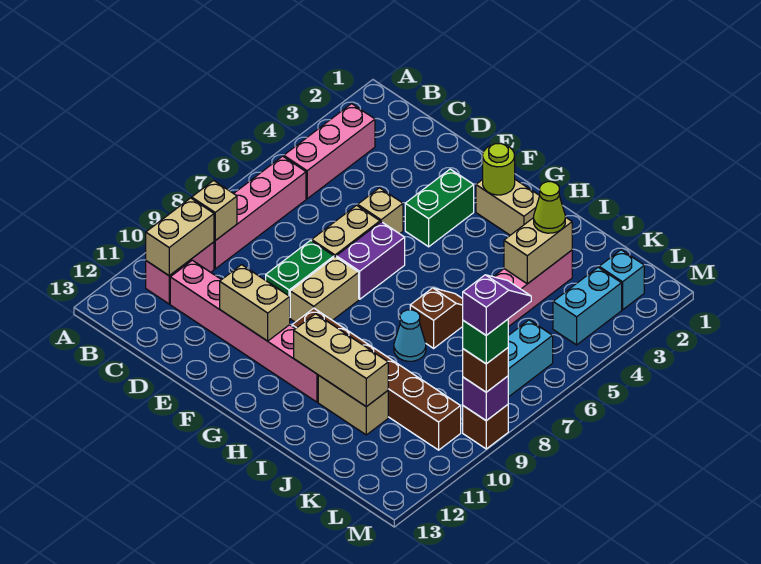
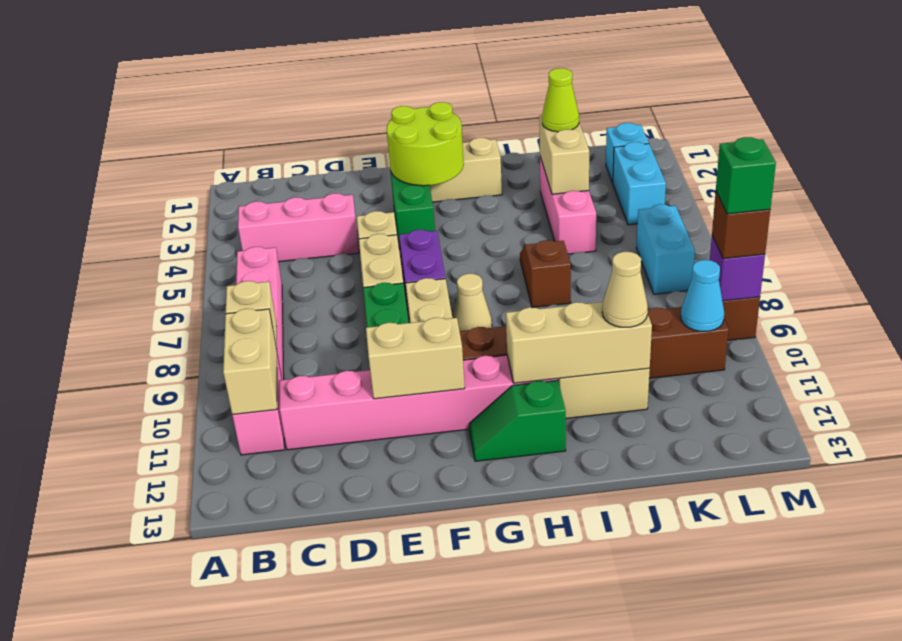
pink brick B3:B5 level 1 -> pink brick B4:D4 level 1
lime round brick G2 level 2 -> lime round brick F2:G3 level 2
none -> tan cone G8 level 1
none -> green slope G12:H12 level 1 top H
cyan cone I8 level 1 -> cyan cone L10 level 2
none -> tan cone J11 level 3
purple slope M8:M9 level 5 top 9 -> none

